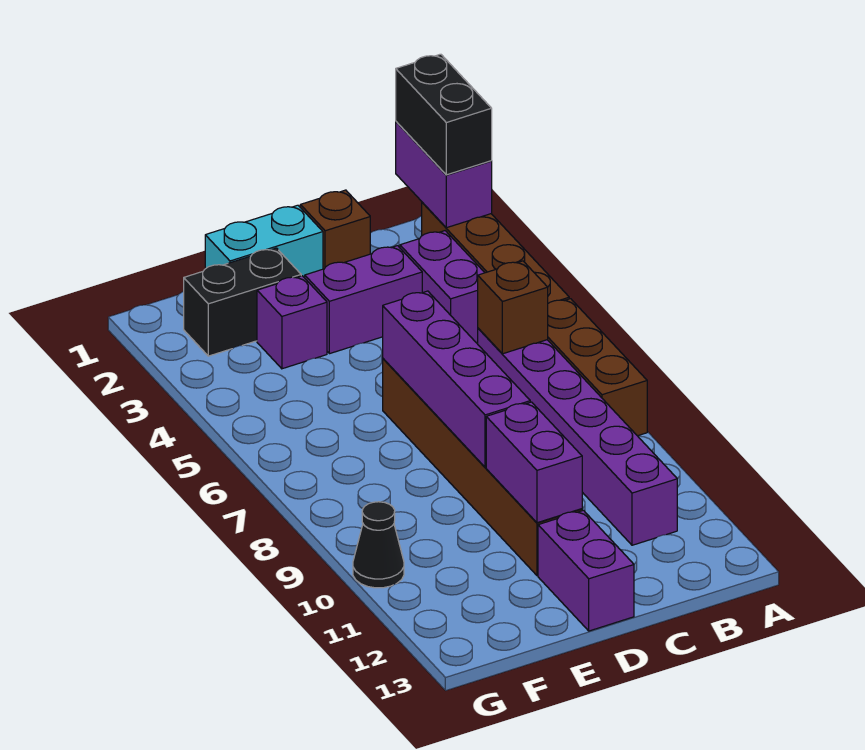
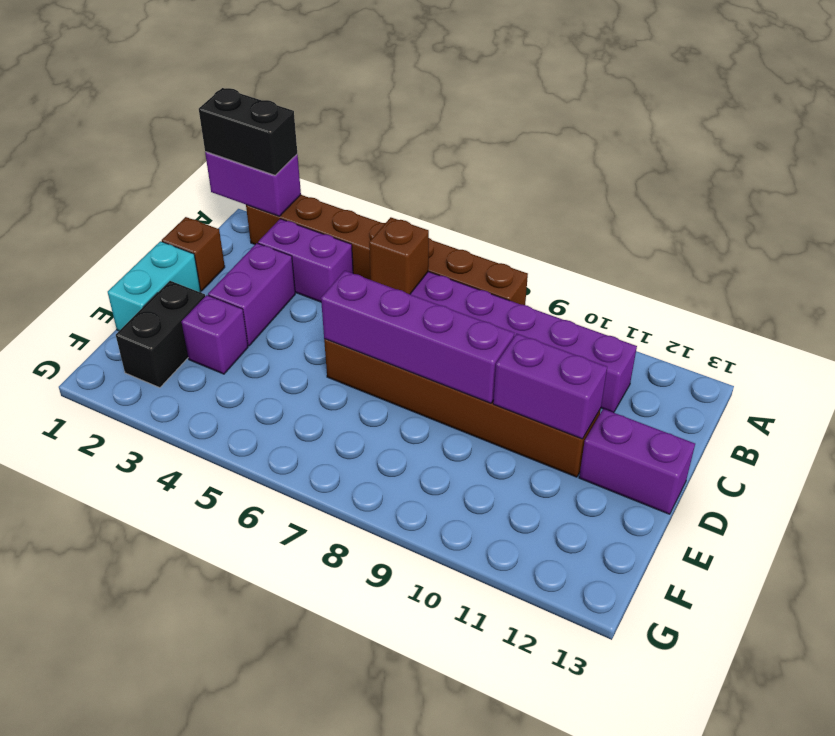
black cone G10 level 1 -> none

